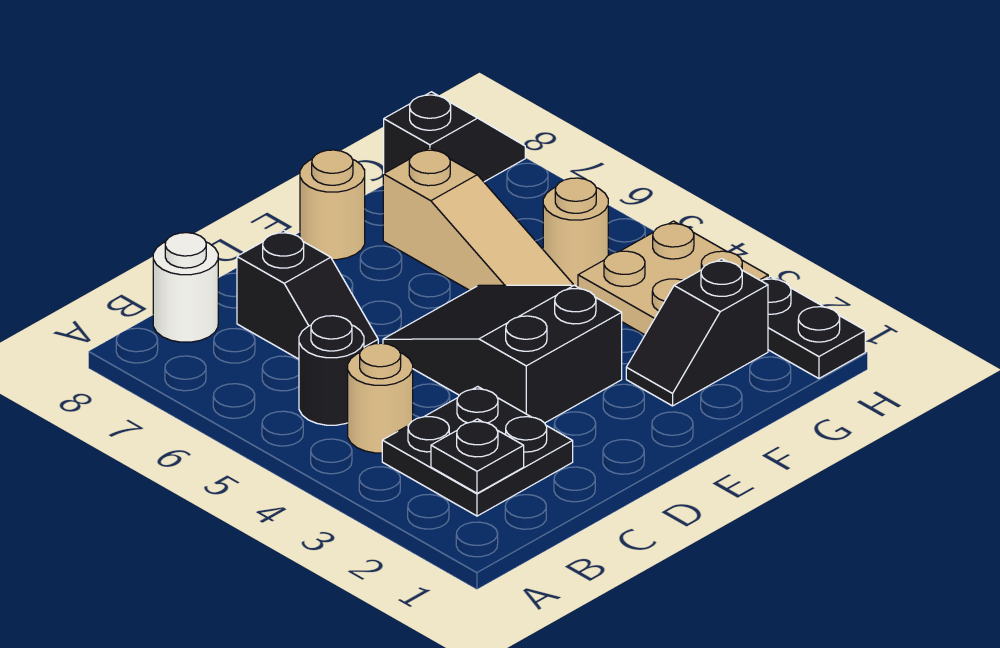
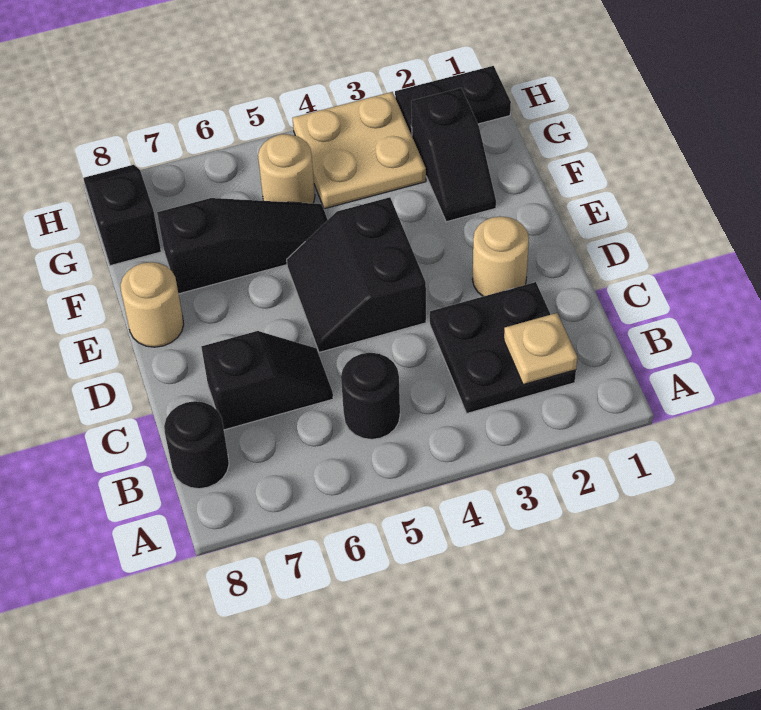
black plate B2 level 2 -> tan plate B2 level 2
tan round brick B4 level 1 -> tan round brick D2 level 1
white round brick B8 level 1 -> black round brick B8 level 1
black slope D3:E5 level 1 top 3 -> black slope D4:E5 level 1 top 4
tan slope F5:F7 level 1 top 7 -> black slope F5:F7 level 1 top 7

